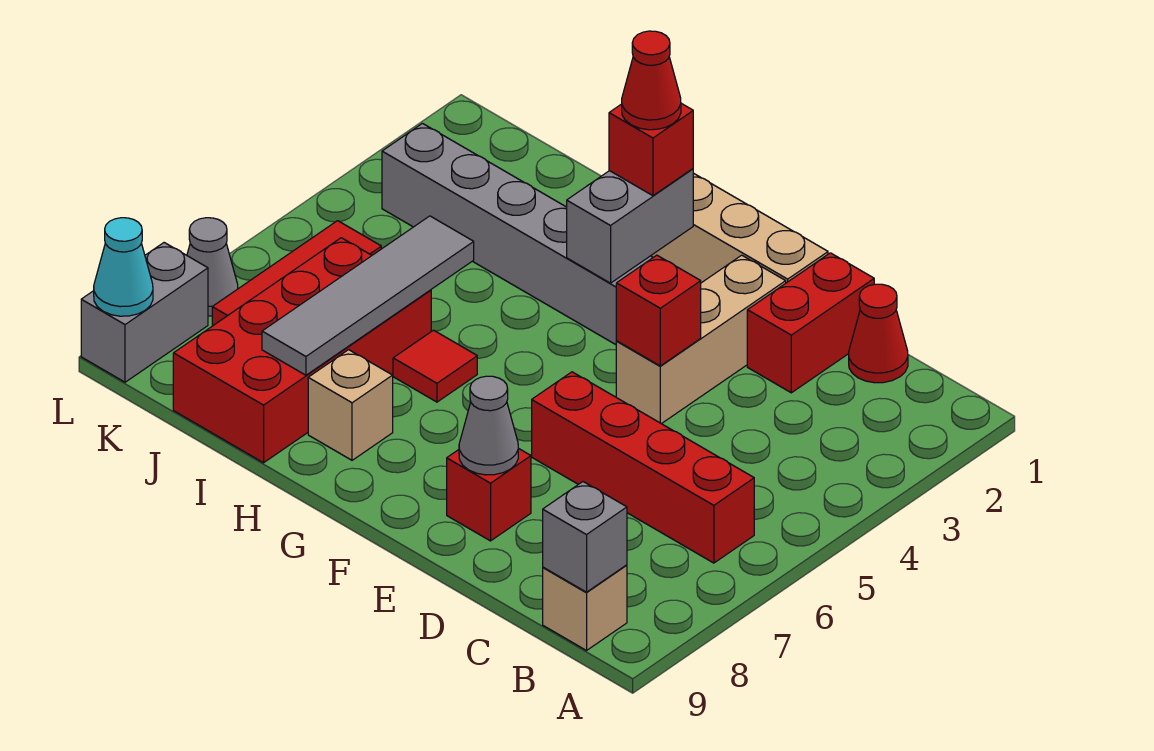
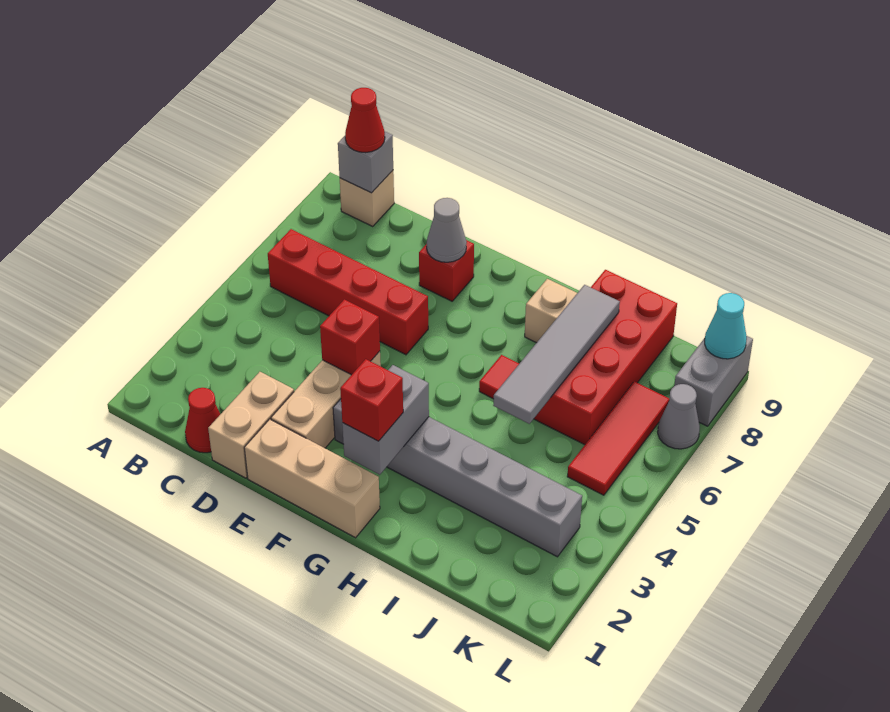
red brick D1:D2 level 1 -> tan brick D1:D2 level 1
red cone G2 level 4 -> red cone B9 level 3

